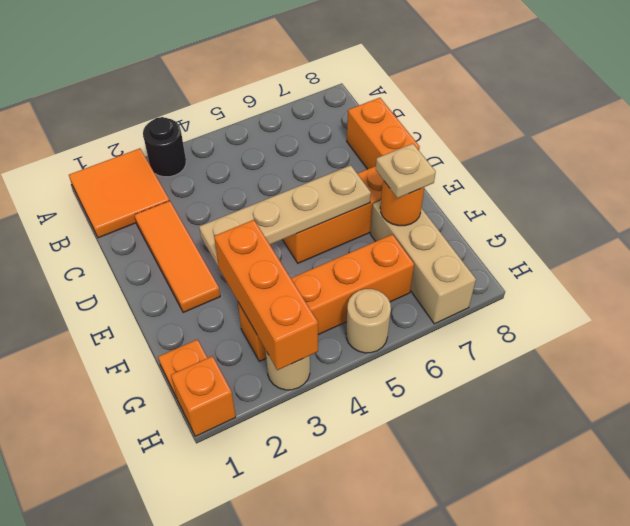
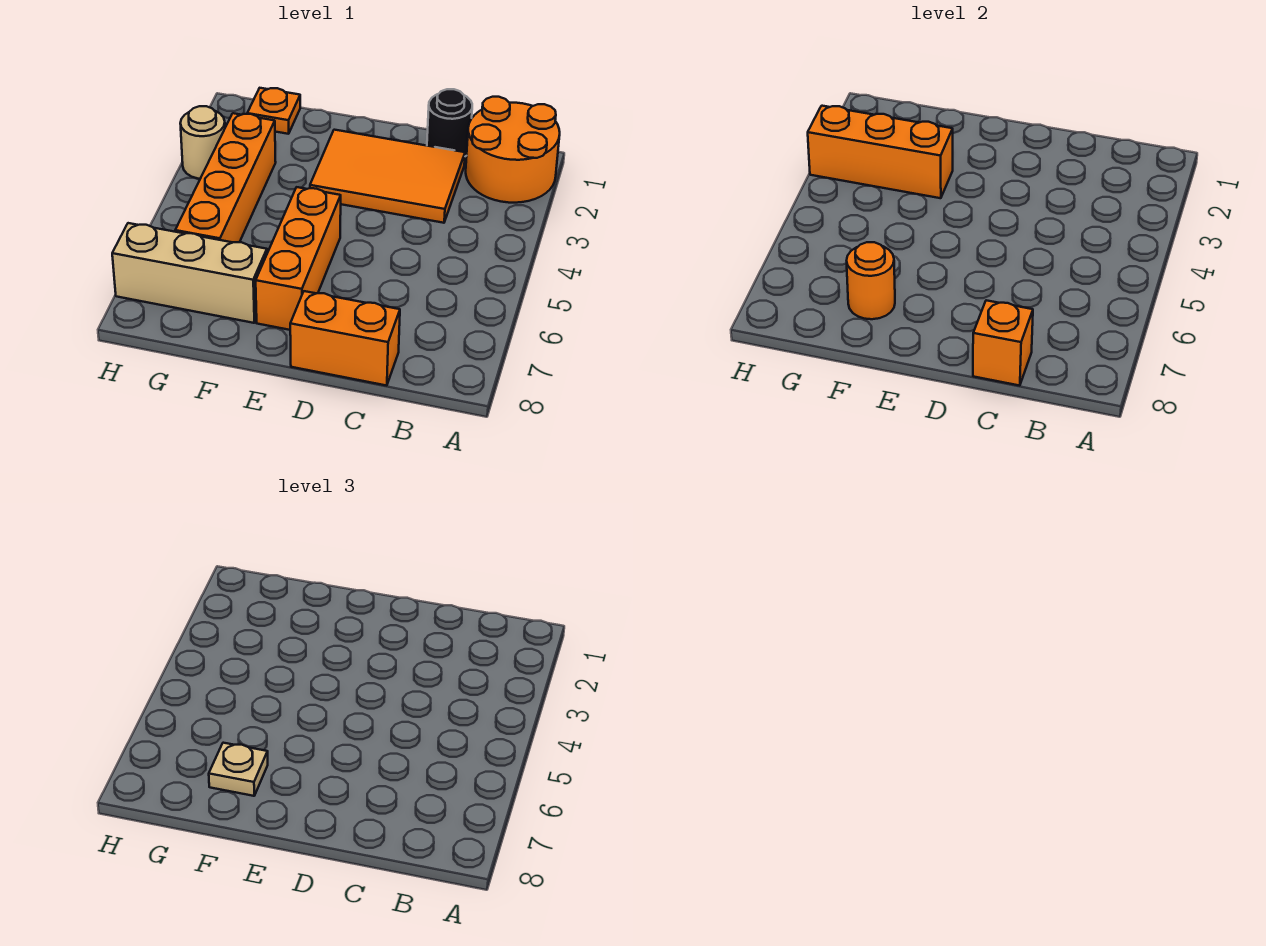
orange tile A1:B2 level 1 -> orange round brick A1:B2 level 1
black round brick A3 level 1 -> black round brick C1 level 1
orange tile C2:E2 level 1 -> orange tile C2:E3 level 1
tan plate E3:E6 level 2 -> none
orange brick H1 level 1 -> orange brick C8 level 2
tan round brick H5 level 1 -> none

